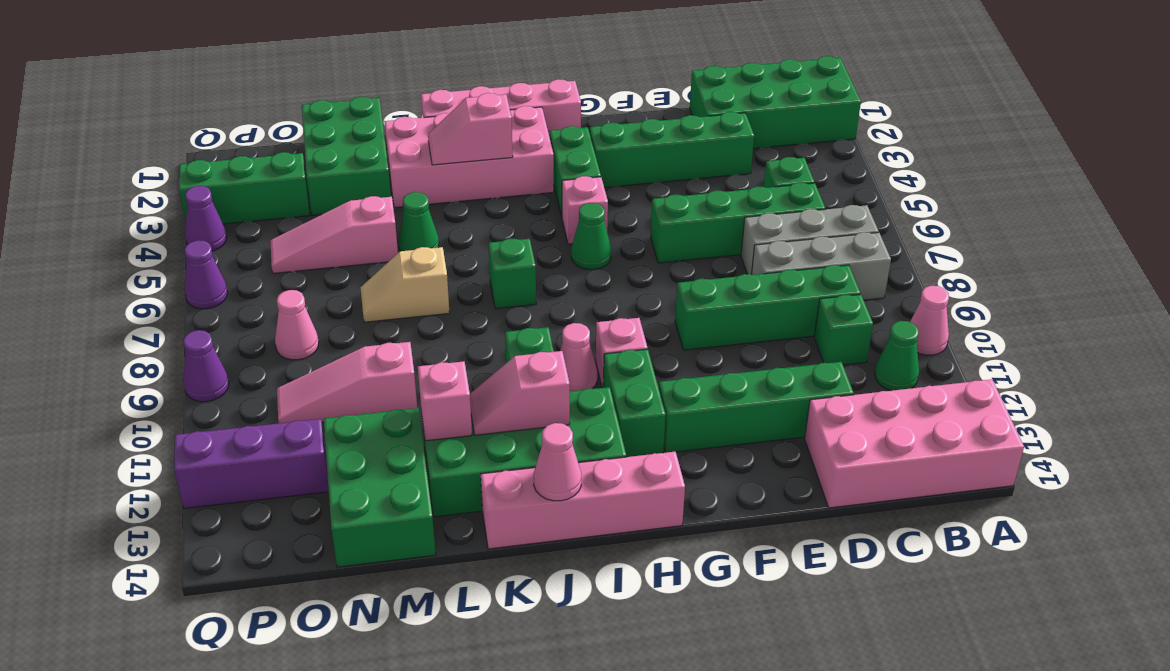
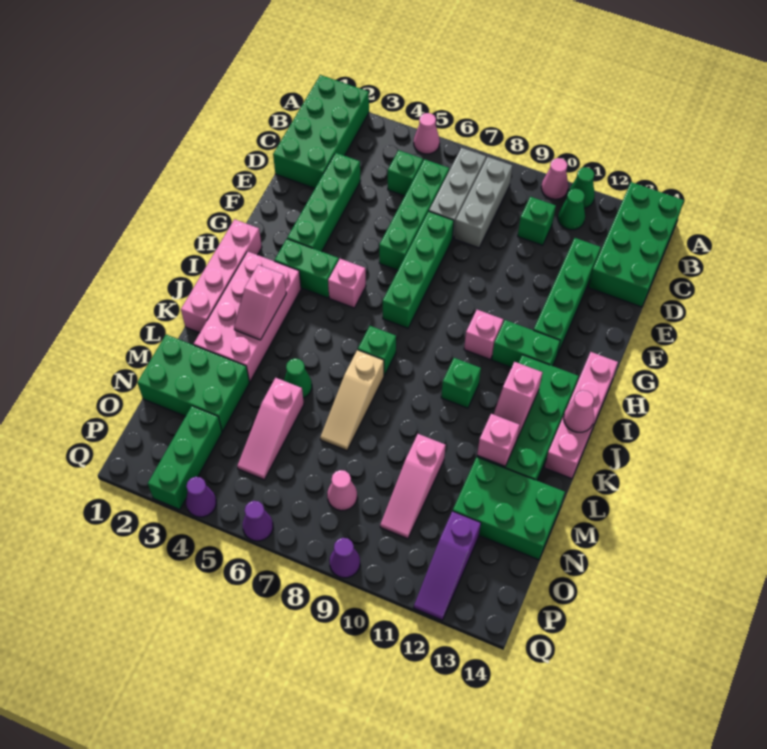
pink brick A13:D14 level 1 -> green brick A13:D14 level 1
green brick C9:F9 level 1 -> green brick E7:H7 level 1
green cone H6 level 1 -> green cone A11 level 1
pink cone I10 level 1 -> pink cone A5 level 1
tan slope L7:M7 level 1 top L -> tan slope K7:M7 level 1 top K
purple brick O12:Q12 level 1 -> purple slope O12:Q12 level 1 top O

